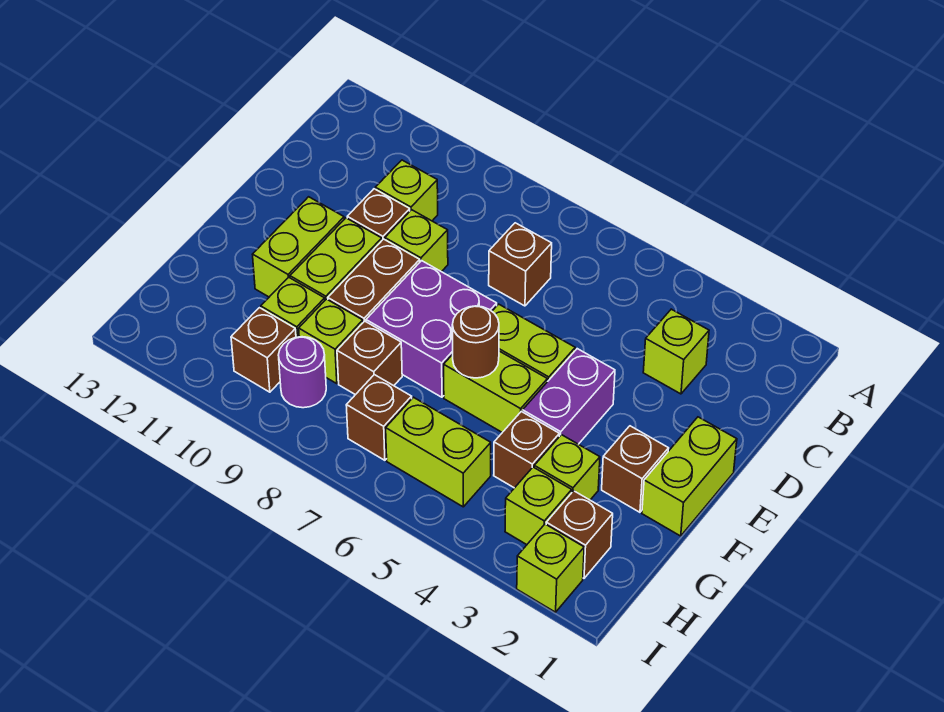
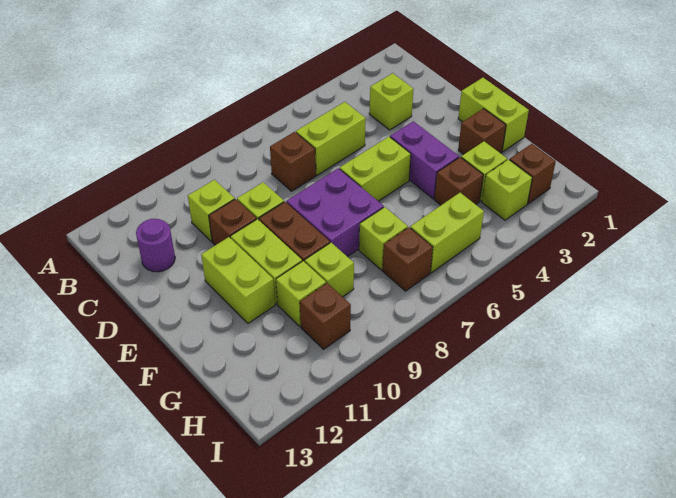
lime brick F5:F6 level 1 -> lime brick C5:C6 level 1
brown round brick F6 level 2 -> none
brown brick G8 level 1 -> none
purple round brick H9 level 1 -> purple round brick C12 level 1
lime brick I2 level 1 -> lime brick G7 level 1

